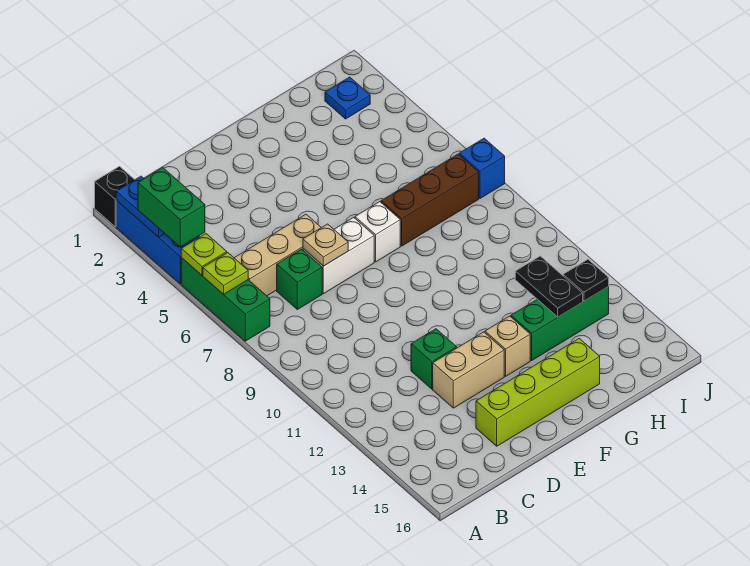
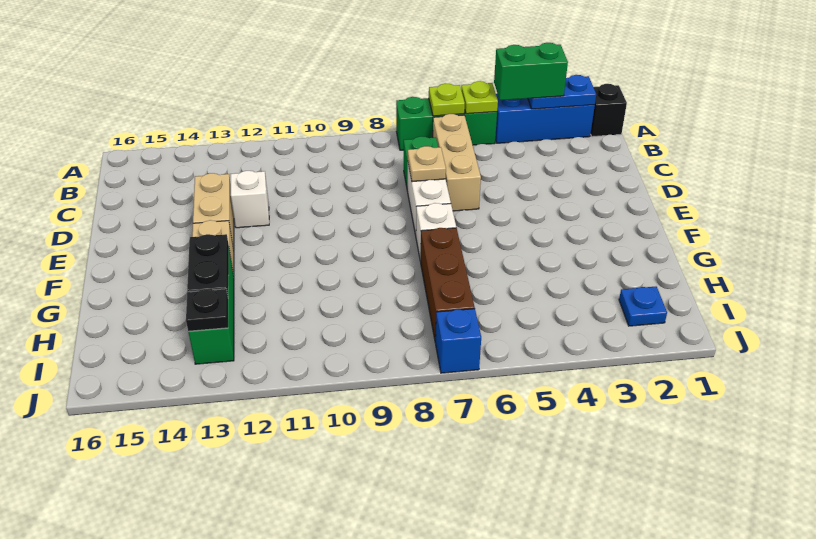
green brick D12 level 1 -> white brick D12 level 1
lime brick D15:G15 level 1 -> none
black plate H12:H13 level 2 -> black plate G13:H13 level 2

